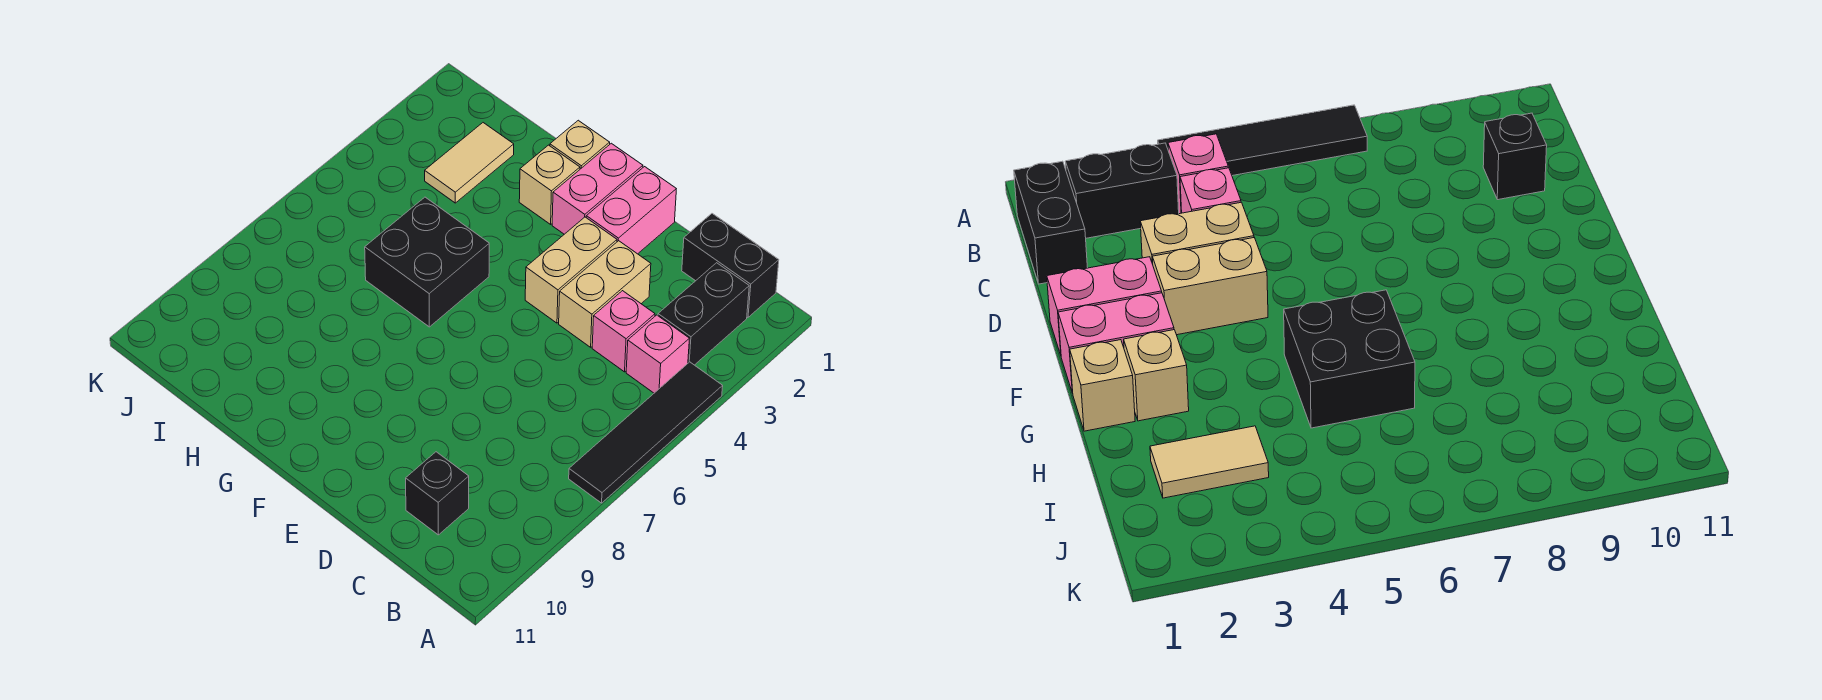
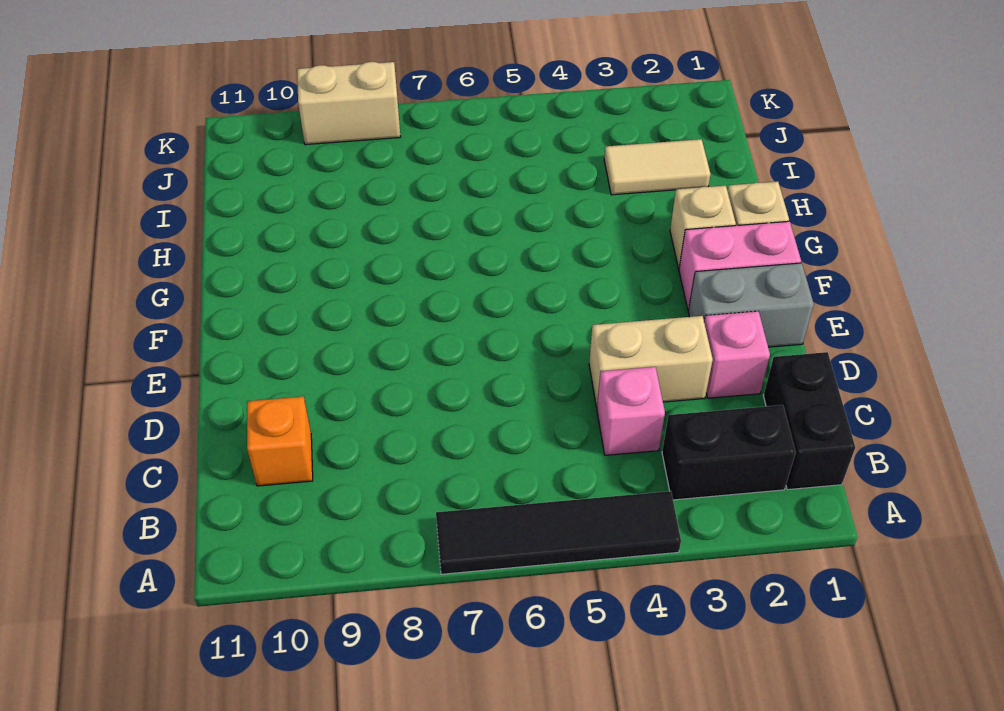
pink brick B4 level 1 -> pink brick D2 level 1
black brick C10 level 1 -> orange brick C10 level 1
pink brick E1:E2 level 1 -> grey brick E1:E2 level 1
tan brick E3:E4 level 1 -> tan brick K8:K9 level 1
black brick G5:H6 level 1 -> none

